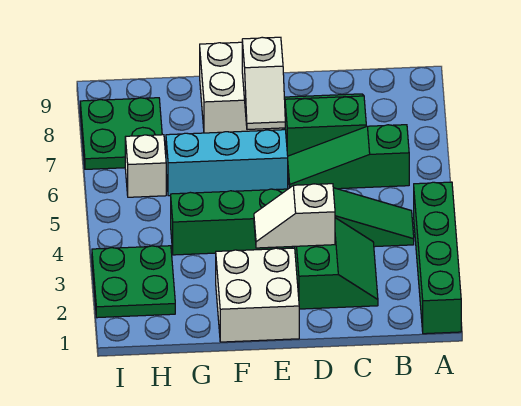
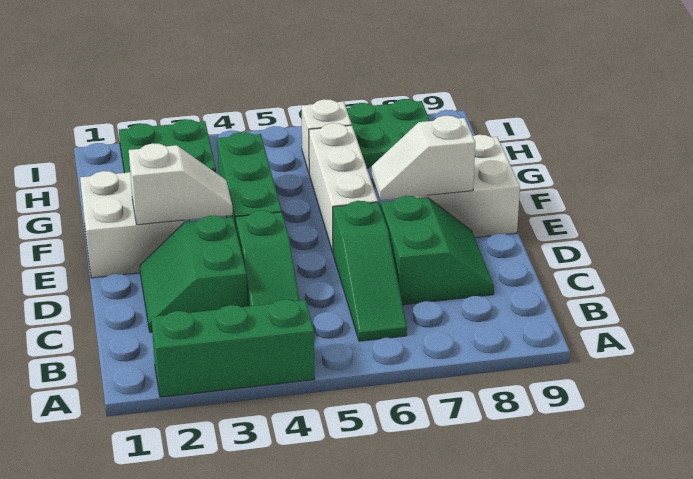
green brick A1:A4 level 1 -> green brick A2:A4 level 1
green slope B6:D6 level 1 top B -> green slope B6:D6 level 1 top D
green slope C2:D3 level 1 top D -> green slope C2:D3 level 1 top 3
white slope D3:E3 level 2 top D -> white slope E2:E3 level 2 top 2
cyan brick E6:G6 level 1 -> white brick E6:G6 level 1

